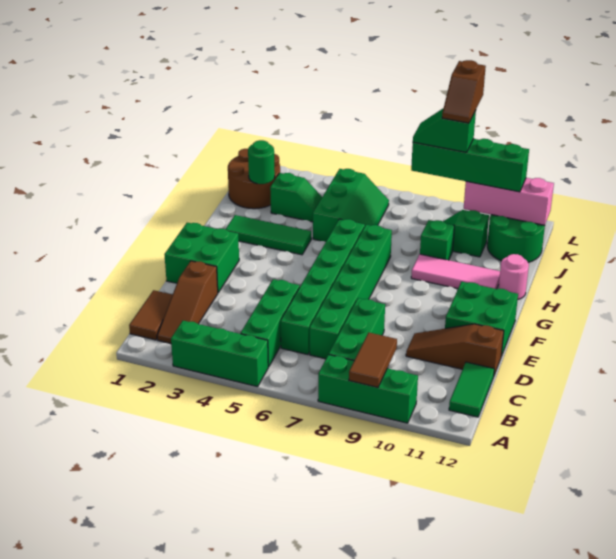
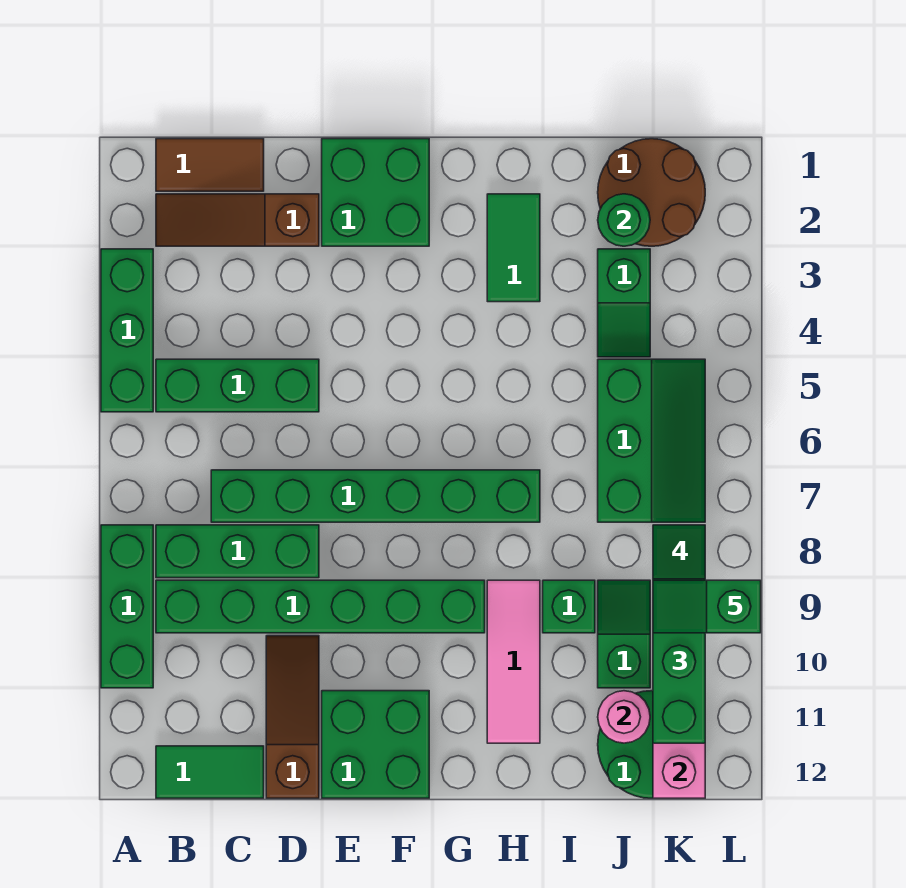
brown tile A9:B9 level 2 -> none
green brick C6:H6 level 1 -> green brick B9:G9 level 1
green tile H2:H4 level 1 -> green tile H2:H3 level 1
pink round brick H12 level 1 -> pink round brick J11 level 2
green slope I5:K6 level 1 top 5 -> green slope J5:K7 level 1 top J
brown slope K9:L9 level 5 top L -> green slope K9:L9 level 5 top L

